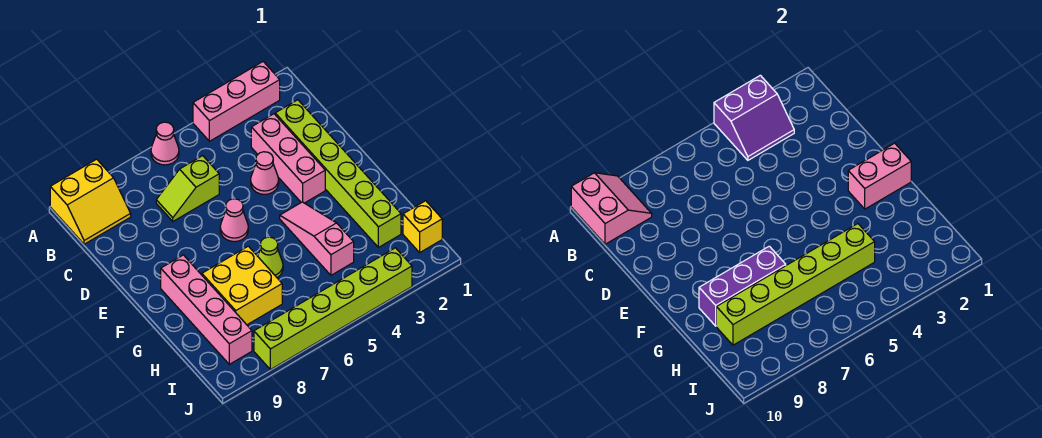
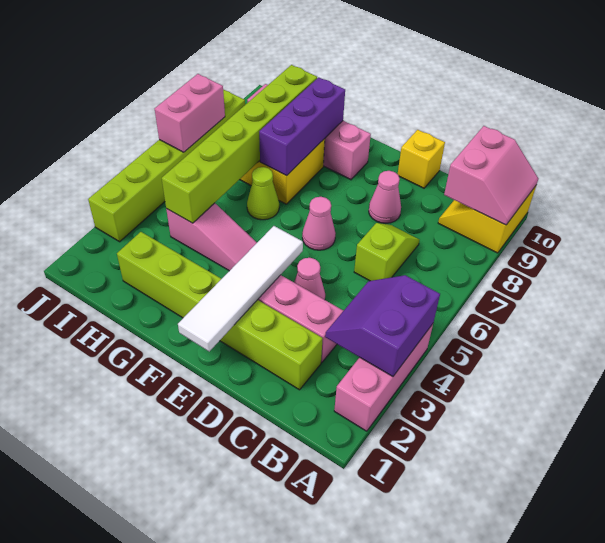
pink cone A6 level 1 -> pink cone D8 level 1
pink slope A9:B10 level 2 top 10 -> pink slope A9:B10 level 2 top B
none -> white tile E1:E4 level 2
pink brick F1:F2 level 2 -> pink brick J6:J7 level 2
yellow brick I1 level 1 -> yellow brick D10 level 1

